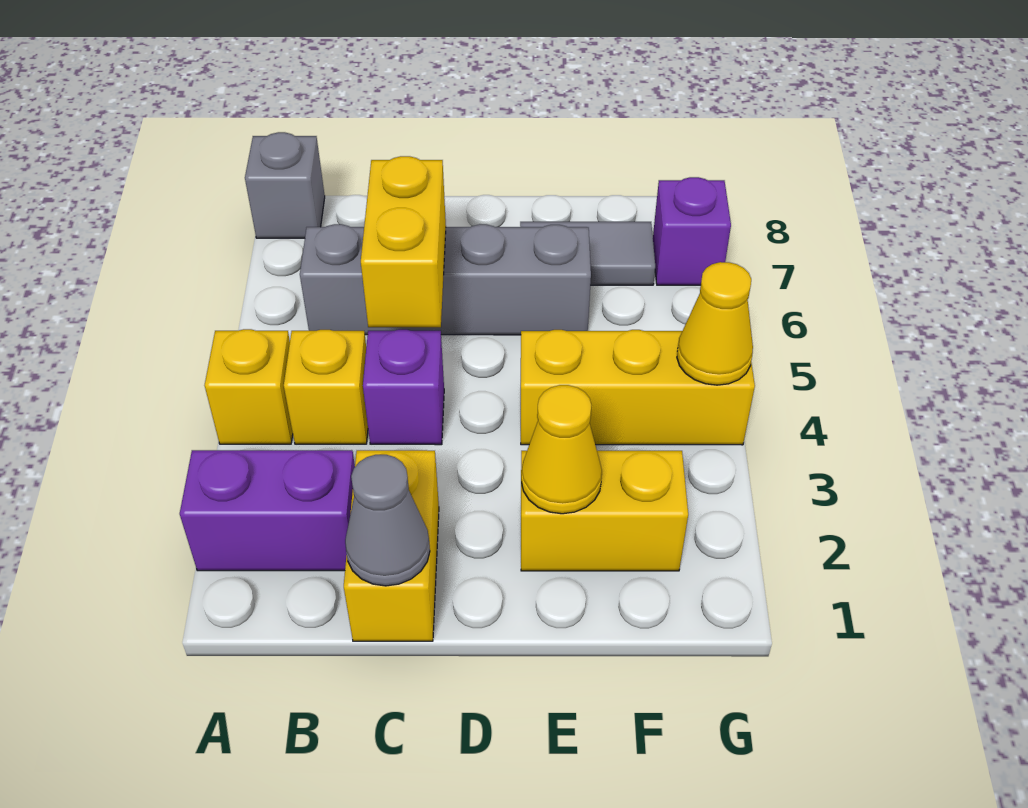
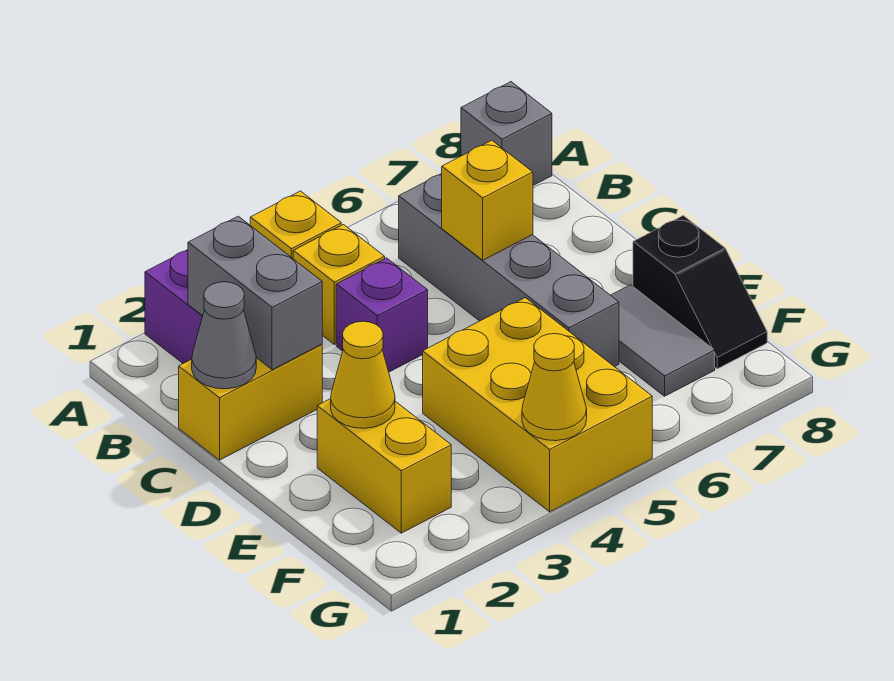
none -> grey brick B2:C2 level 2
yellow brick C5:C6 level 2 -> yellow brick C6 level 2
yellow brick E4:G4 level 1 -> yellow brick E4:G5 level 1
none -> black slope E8:F8 level 1 top E
purple brick G7 level 1 -> none

